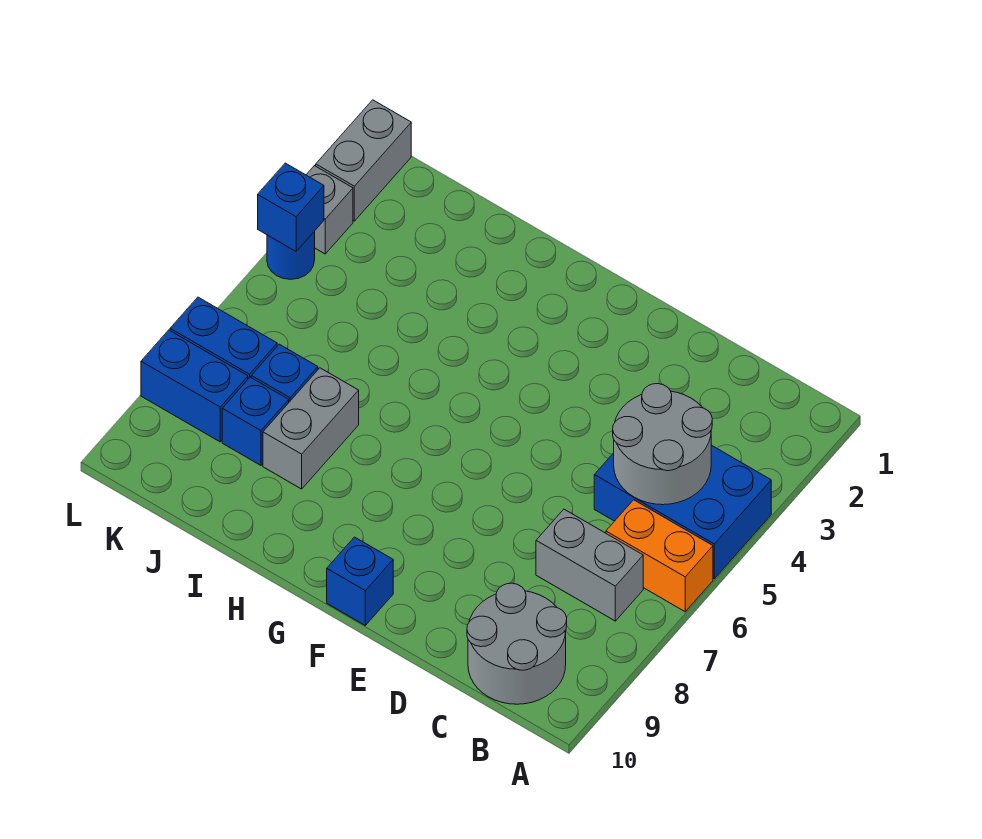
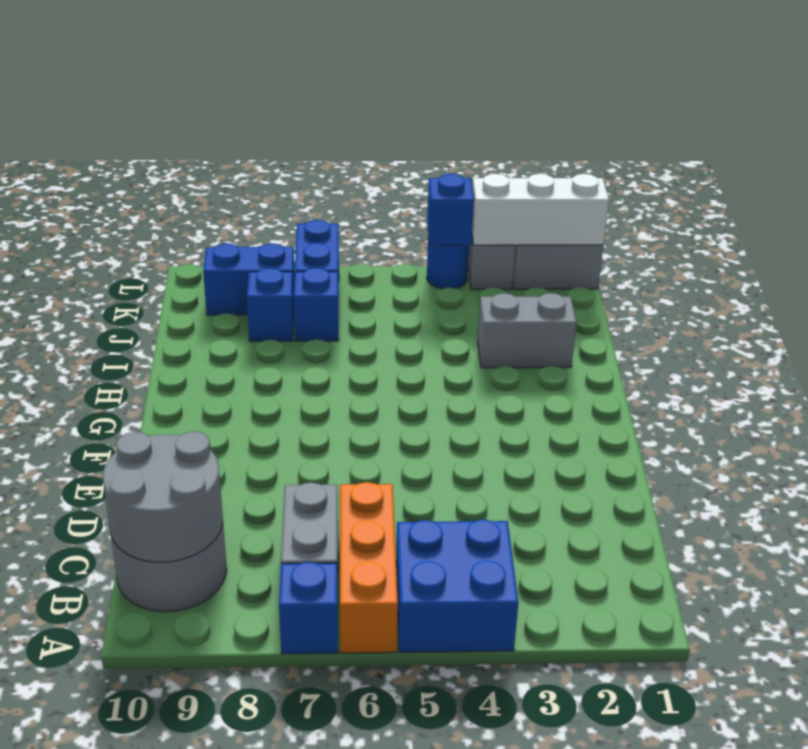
blue brick A4:C5 level 1 -> blue brick A4:B5 level 1
orange brick A6:B6 level 1 -> orange brick A6:C6 level 1
grey round brick B4:C5 level 2 -> grey round brick B9:C10 level 2
blue brick F10 level 1 -> blue brick A7 level 1
grey brick I7:I8 level 1 -> grey brick I2:I3 level 1
blue brick K8:L8 level 1 -> blue brick K8:K9 level 1
none -> white brick L1:L3 level 2

